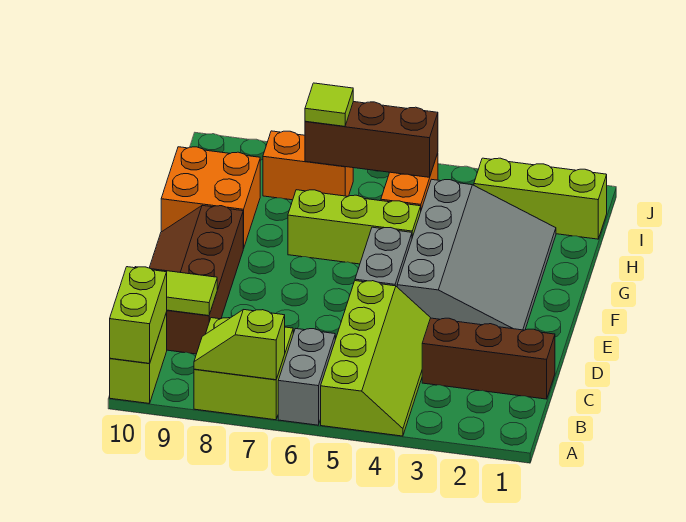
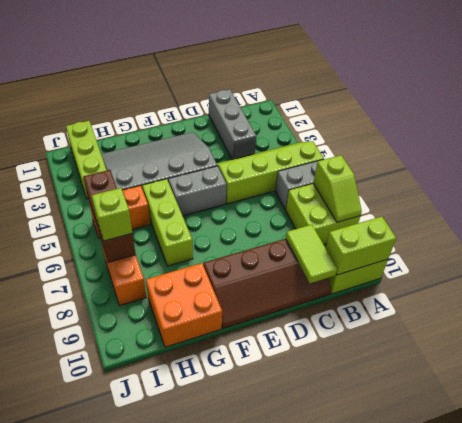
brown brick C1:C3 level 1 -> grey brick C1:C3 level 1
lime tile I7 level 3 -> lime brick I7 level 3

